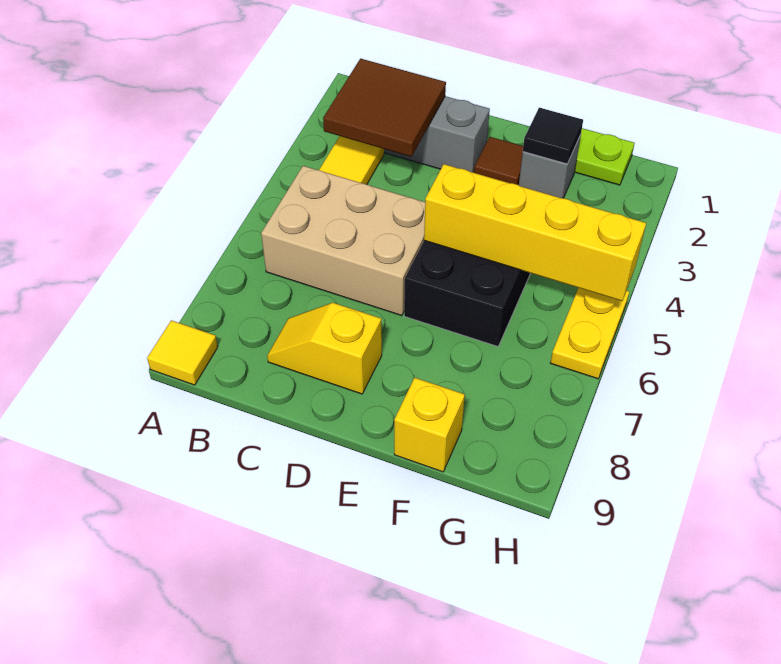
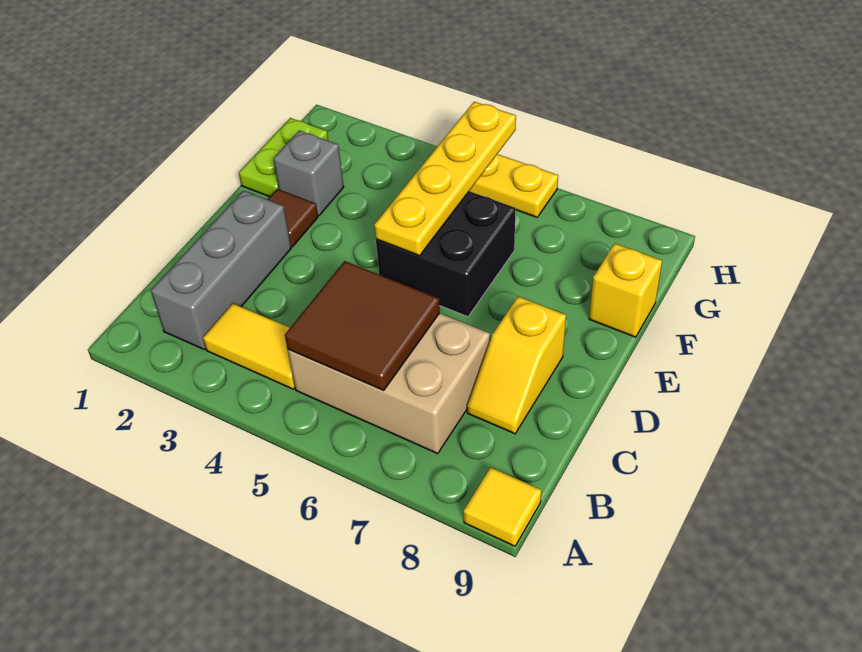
brown tile B2:C3 level 2 -> brown tile B5:C6 level 2
tan brick B5:D6 level 1 -> tan brick B5:C7 level 1
yellow brick E5:H5 level 2 -> yellow plate E5:H5 level 2
black tile F2 level 2 -> none

